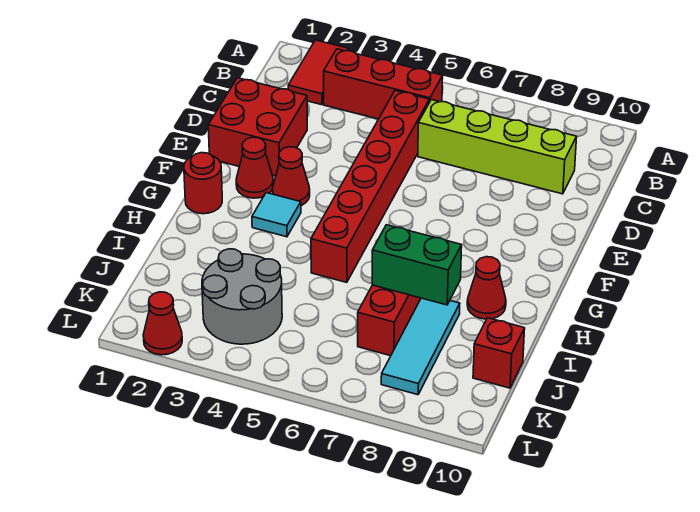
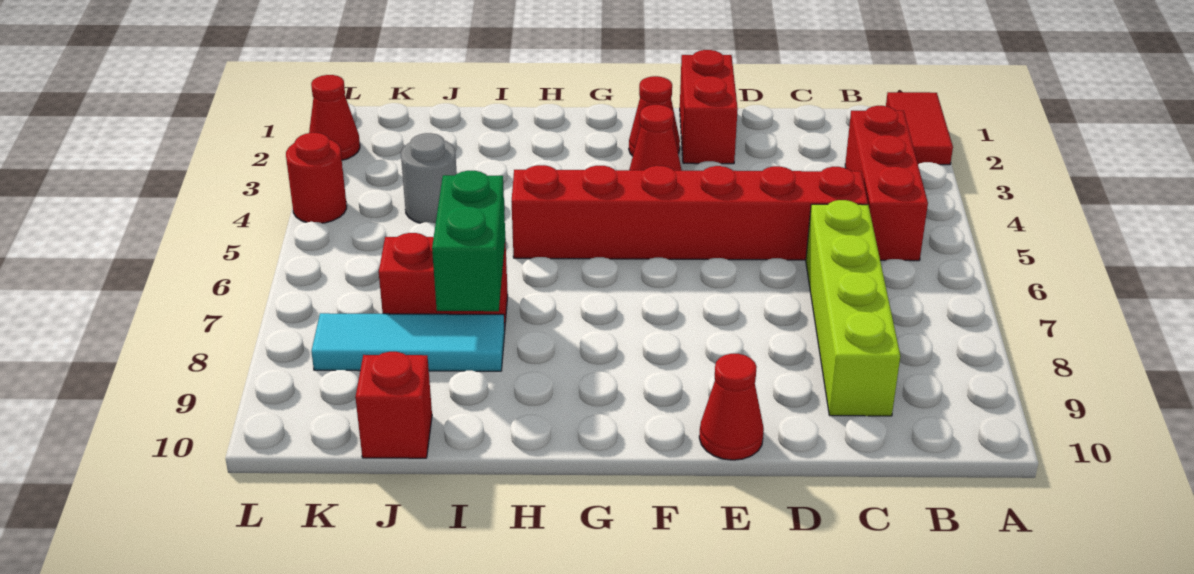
red tile A2:B2 level 1 -> red tile A1:A2 level 1
red brick D1:E2 level 1 -> red brick E1:E2 level 1
red round brick G1 level 1 -> red round brick L4 level 1
cyan tile G3 level 1 -> none
red cone H9 level 1 -> red cone E10 level 1
grey round brick J3:K4 level 1 -> grey round brick J4 level 1

